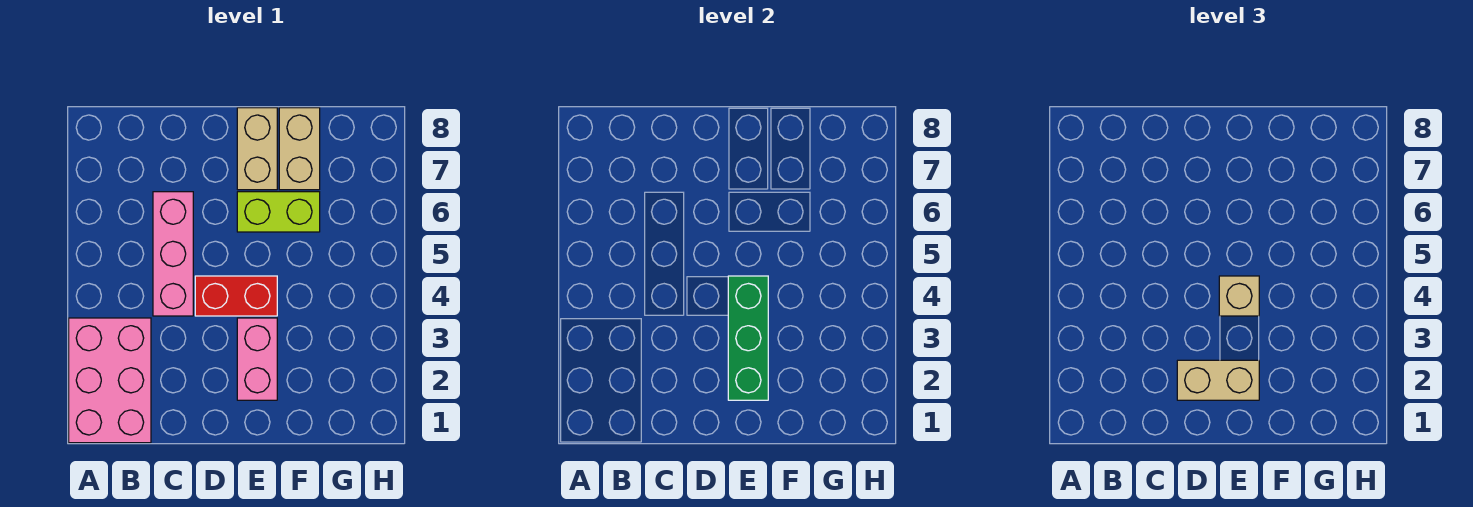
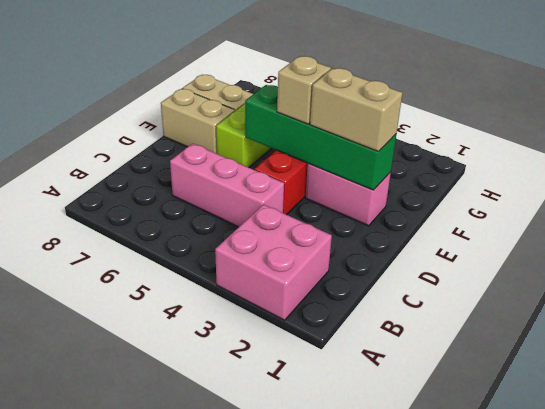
pink brick A1:B3 level 1 -> pink brick A2:B3 level 1
tan brick D2:E2 level 3 -> tan brick E2:E3 level 3
green brick E2:E4 level 2 -> green brick E2:E5 level 2

